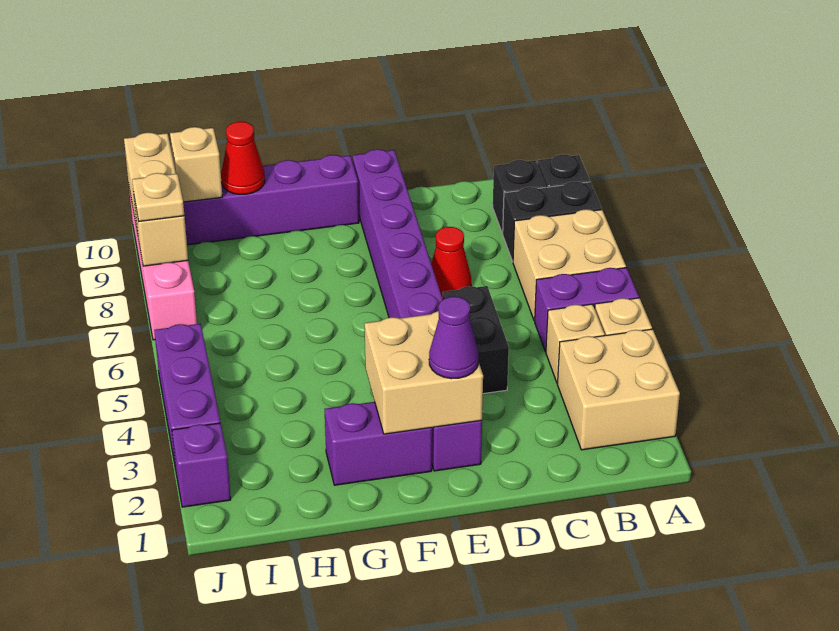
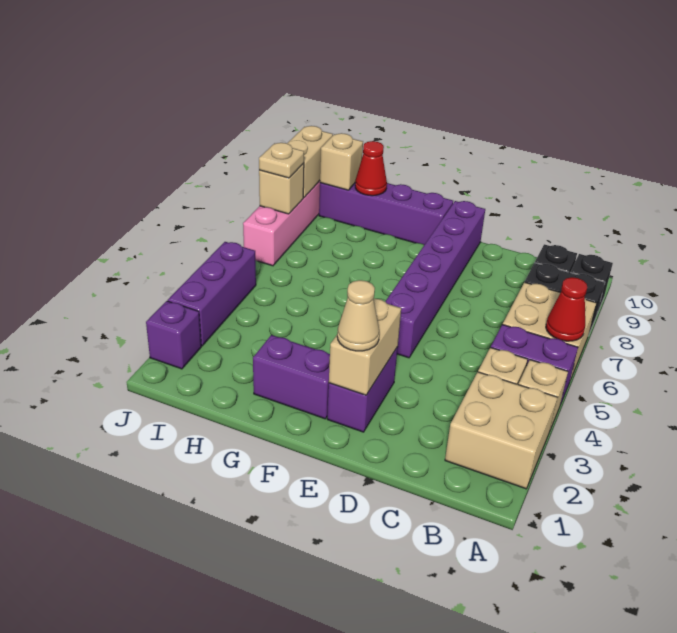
black brick D4:D5 level 1 -> none
red cone D7 level 1 -> red cone A6 level 2
tan brick E2:F3 level 2 -> tan brick E2:E3 level 2
purple cone E2 level 3 -> tan cone E2 level 3

